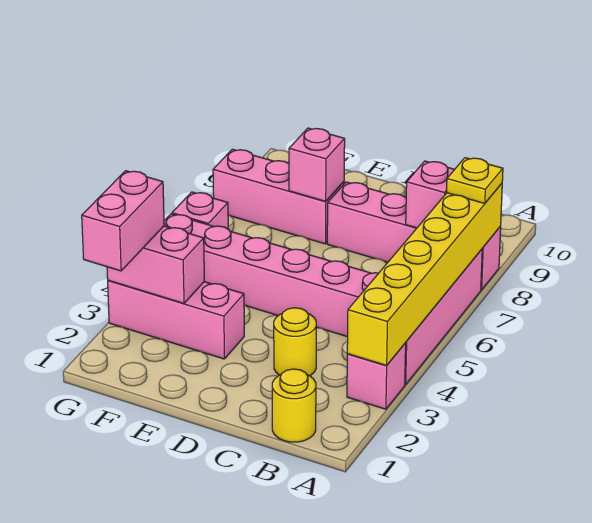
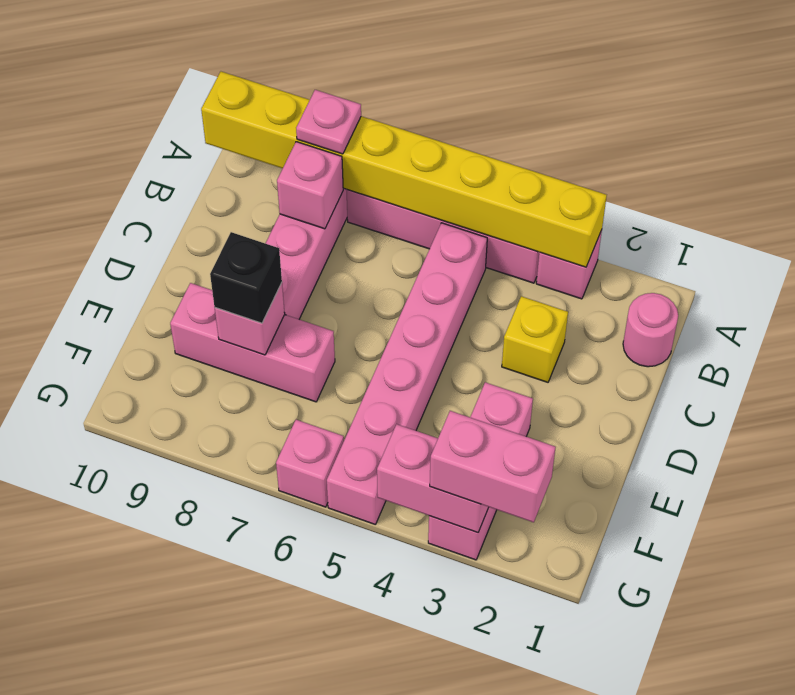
yellow brick A3:A8 level 2 -> yellow brick A3:A10 level 2
yellow plate A8 level 3 -> pink plate A8 level 3
yellow round brick B1 level 1 -> pink round brick B1 level 1
yellow round brick C3 level 1 -> yellow brick C3 level 1
pink brick E8:G8 level 1 -> pink brick E7:E9 level 1
none -> black brick E8 level 3
pink brick F3:G3 level 2 -> pink brick G3:G4 level 2

